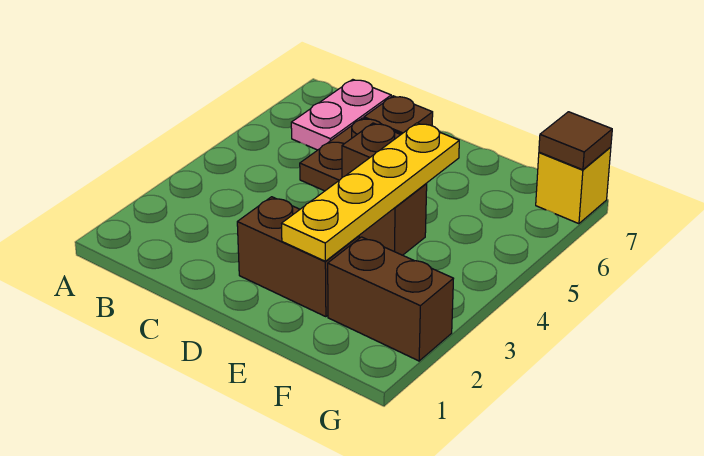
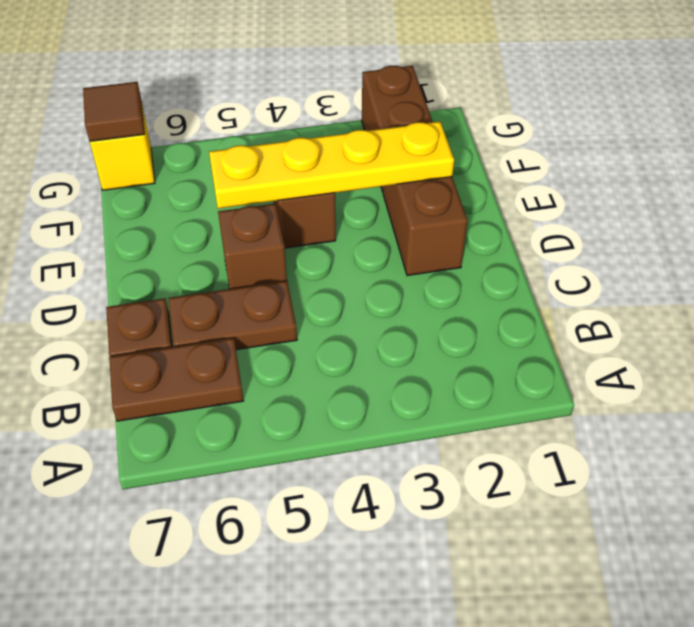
pink plate B6:B7 level 1 -> brown plate B6:B7 level 1

